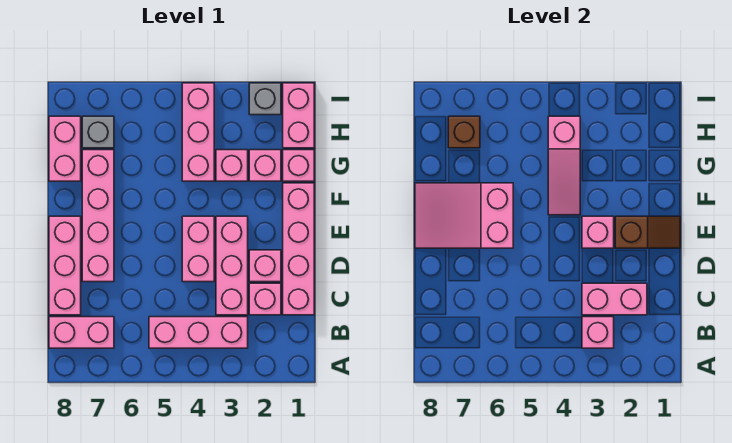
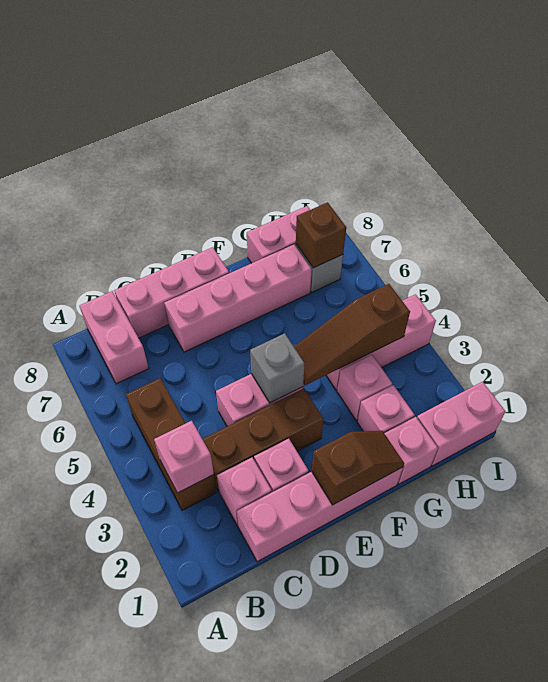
pink brick B3:B5 level 1 -> brown brick B3:B5 level 1
pink brick C2:C3 level 2 -> none
pink brick C3:E3 level 1 -> brown brick C3:E3 level 1
brown slope E1:E2 level 2 top 2 -> brown slope E1:F1 level 2 top E
pink brick E3 level 2 -> none
pink slope E6:F8 level 2 top 6 -> none
pink slope F4:H4 level 2 top H -> brown slope F4:H4 level 2 top H
grey brick I2 level 1 -> grey brick E4 level 2

